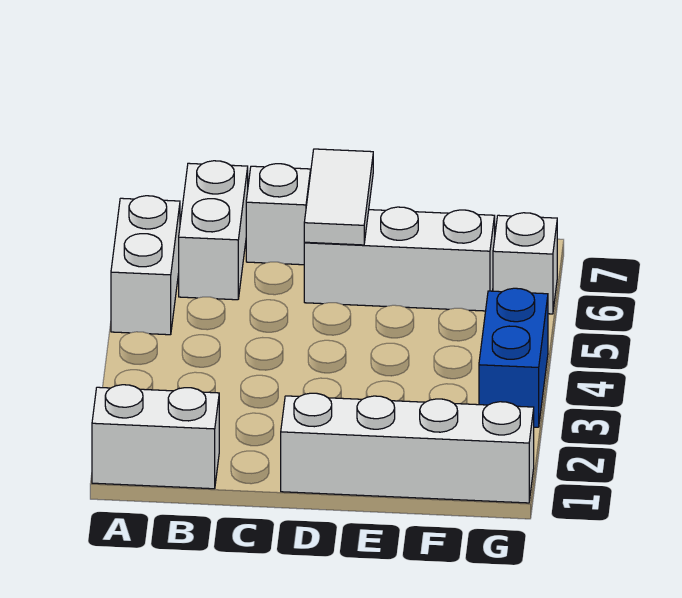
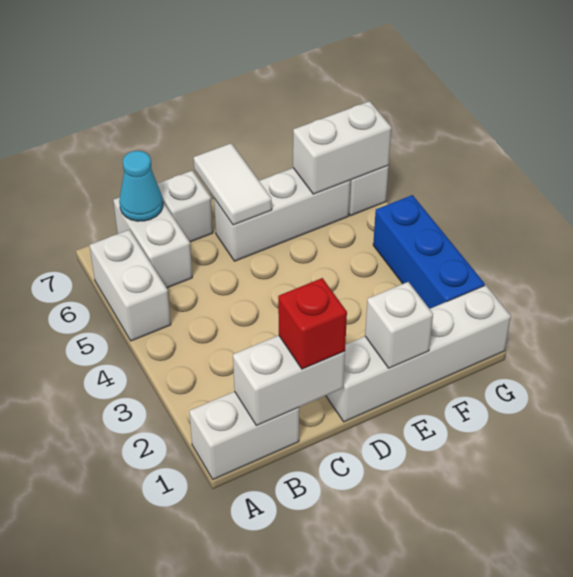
none -> white brick B1:C1 level 2
none -> cyan cone B7 level 2
none -> red brick C1 level 3
none -> white brick E1 level 2
none -> white brick F6:G6 level 2
blue brick G3:G4 level 1 -> blue brick G2:G4 level 1

